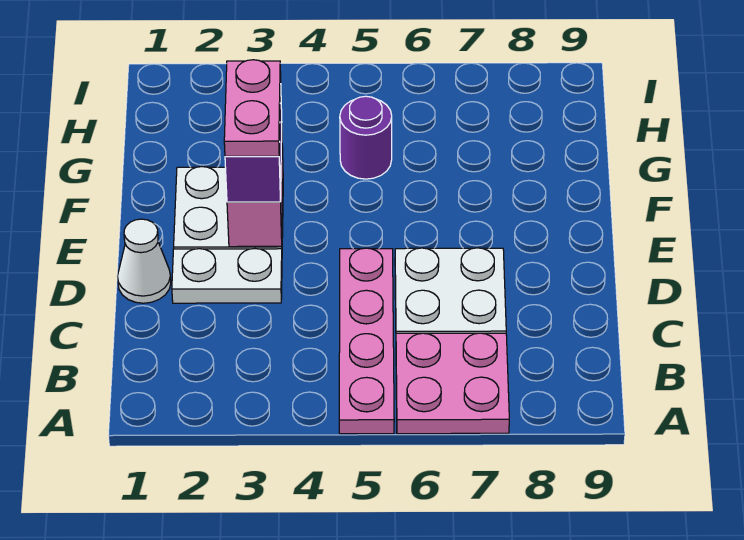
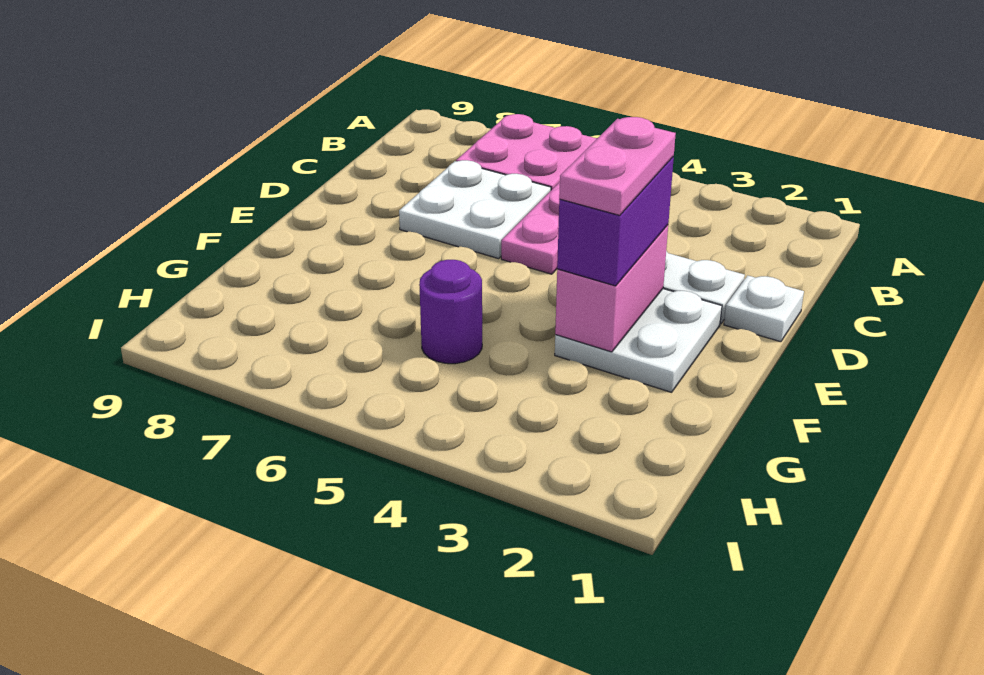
white cone D1 level 1 -> white plate D1 level 1

